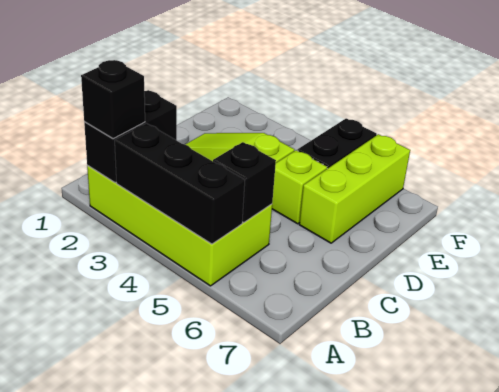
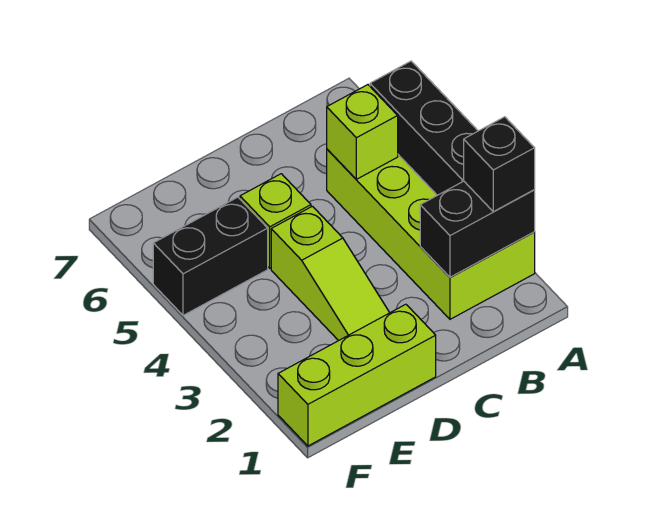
black brick B5 level 2 -> lime brick B5 level 2
lime brick D6:F6 level 1 -> lime brick D1:F1 level 1

